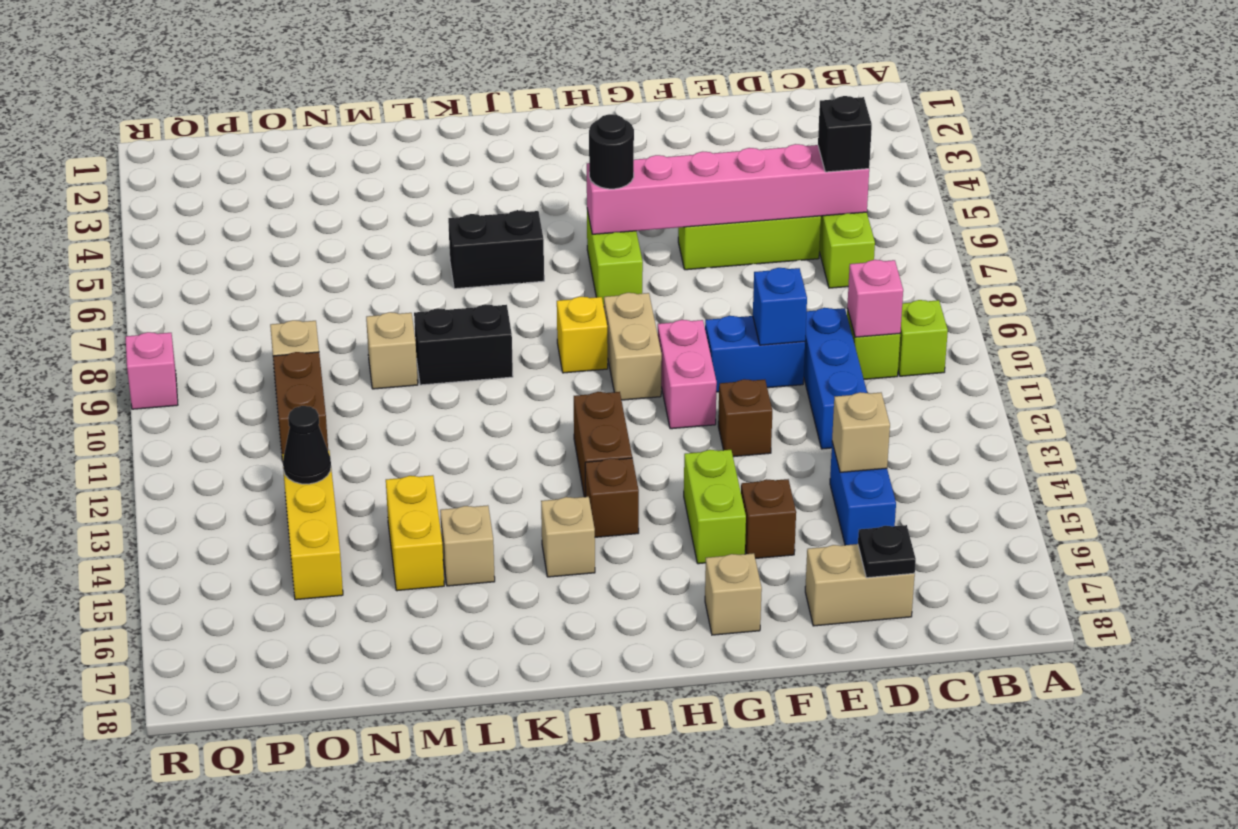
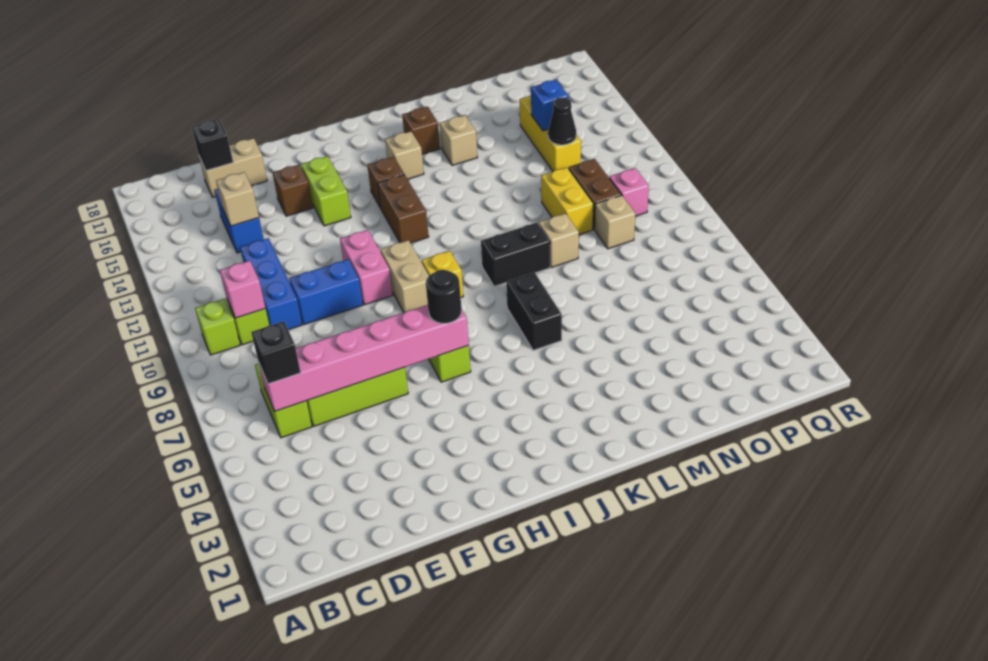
black plate D17 level 2 -> black brick D17 level 2
blue brick E10 level 2 -> blue brick O14 level 2
brown brick F12 level 1 -> brown brick K16 level 1
tan brick G17 level 1 -> none
black brick J6:K6 level 1 -> black brick K6:K7 level 1
yellow brick M14:M15 level 1 -> yellow brick N10:N11 level 1
pink brick R9 level 1 -> pink brick P10 level 1

